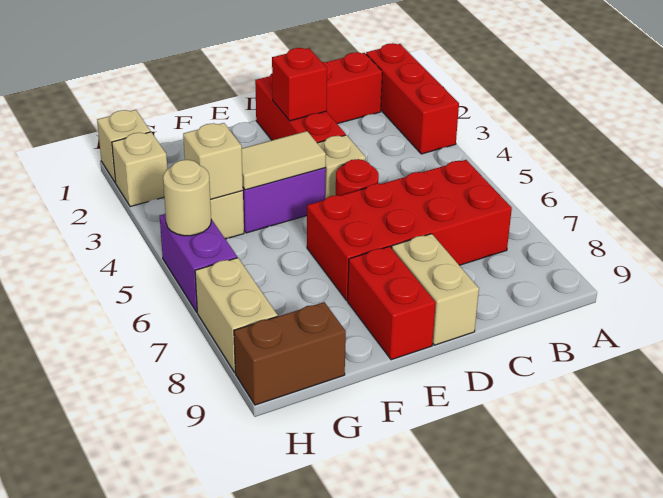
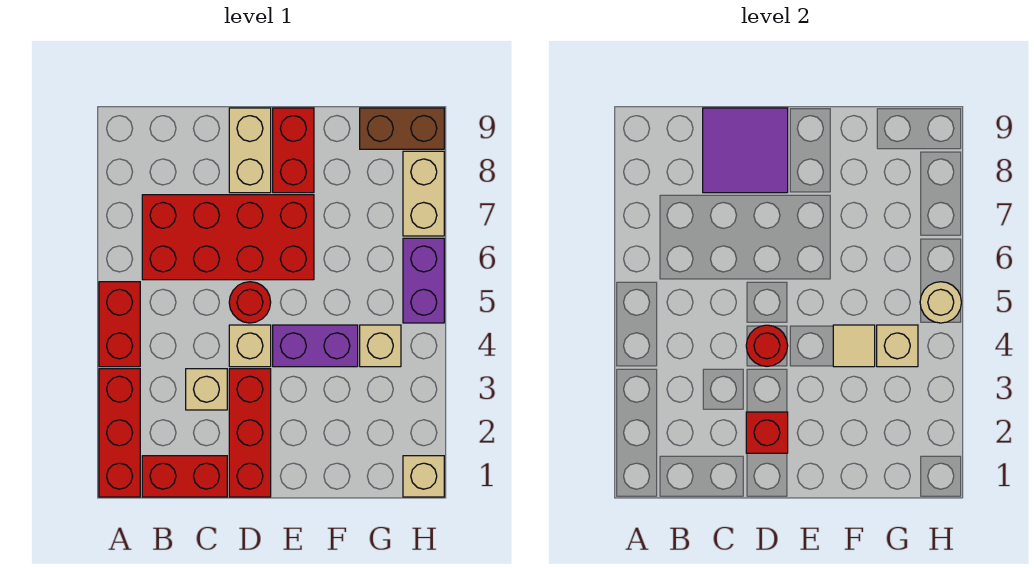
none -> red brick A4:A5 level 1
none -> purple tile C8:D9 level 2
none -> red round brick D4 level 2
tan tile E4:F4 level 2 -> tan tile F4 level 2
tan brick H2 level 1 -> tan brick C3 level 1

